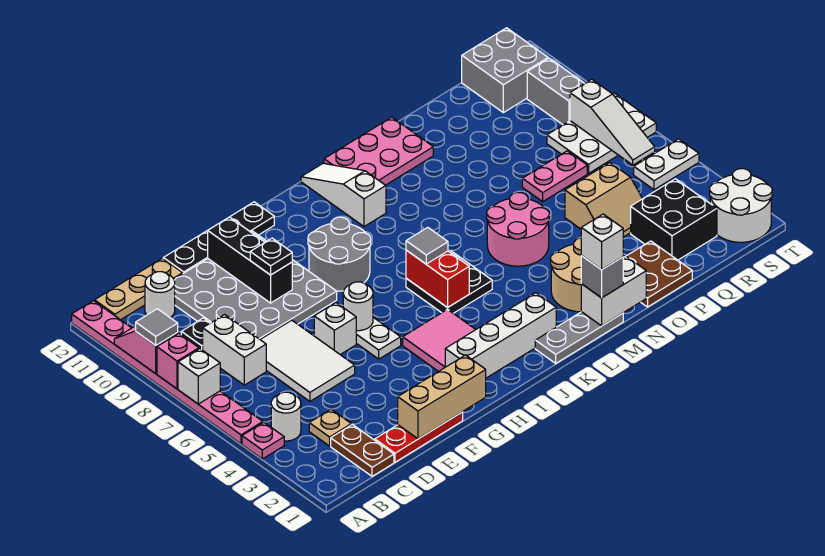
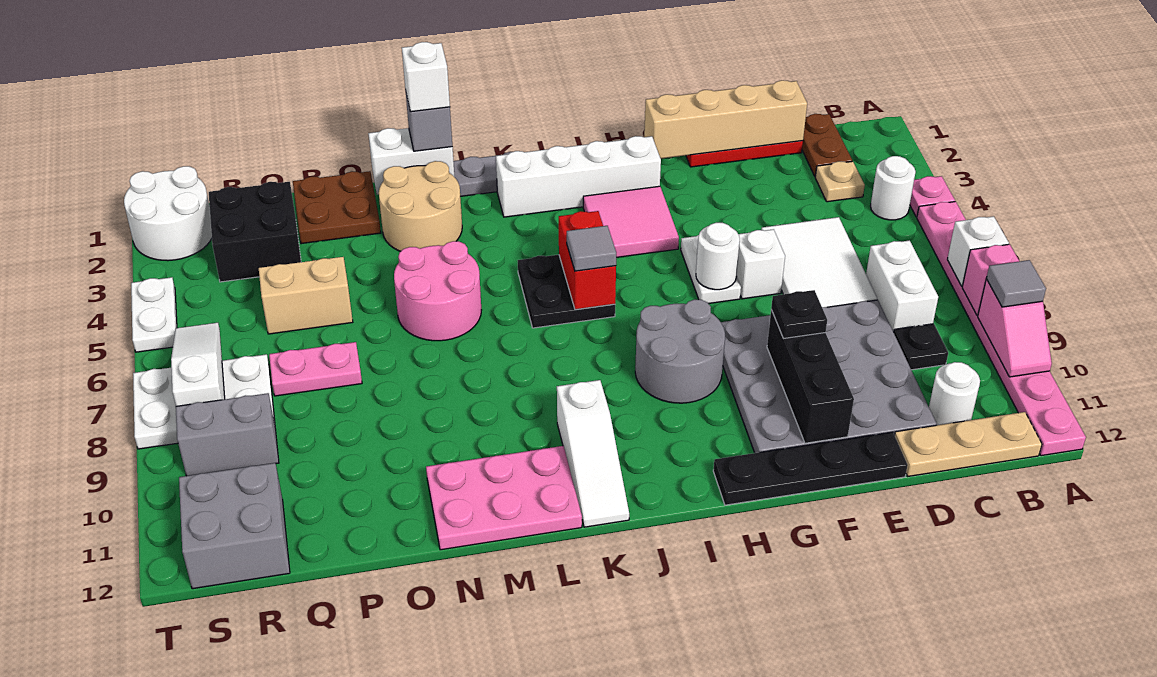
tan brick E1:G1 level 2 -> tan brick D1:G1 level 2
white plate S5:T5 level 1 -> white plate T4:T5 level 1
grey brick S9:S10 level 1 -> grey brick R9:S9 level 1

